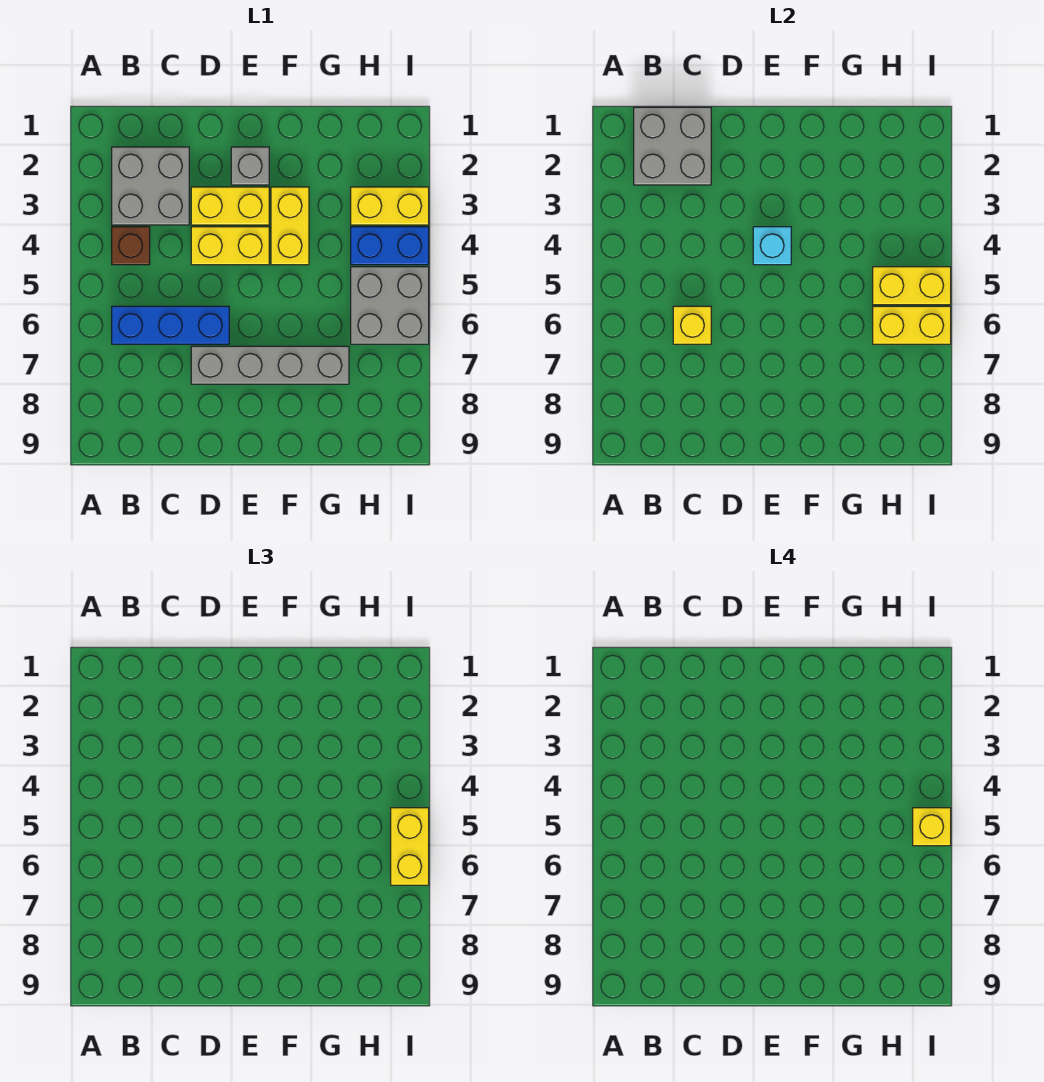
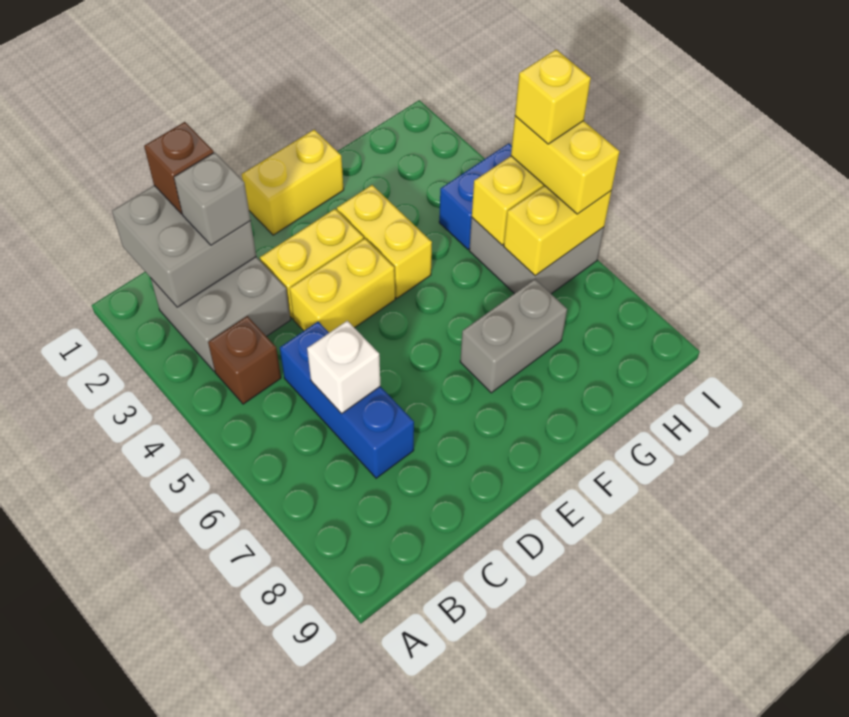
blue brick B6:D6 level 1 -> blue brick C5:C7 level 1
none -> brown brick C1 level 3
yellow brick C6 level 2 -> white brick C6 level 2
grey brick D7:G7 level 1 -> grey brick F7:G7 level 1
grey brick E2 level 1 -> grey brick C2 level 3
cyan brick E4 level 2 -> none
yellow brick H3:I3 level 1 -> yellow brick E1:F1 level 1

